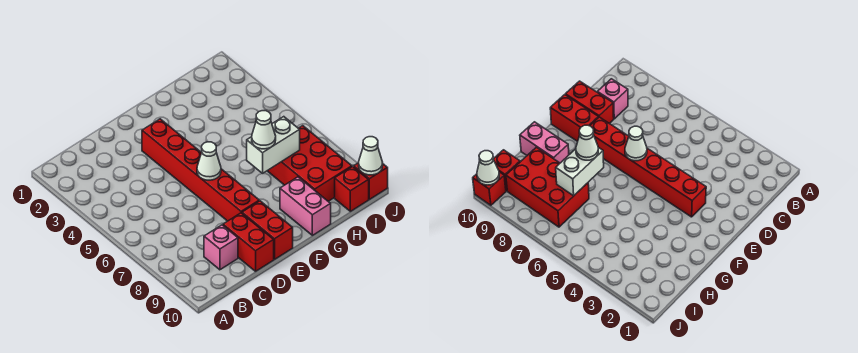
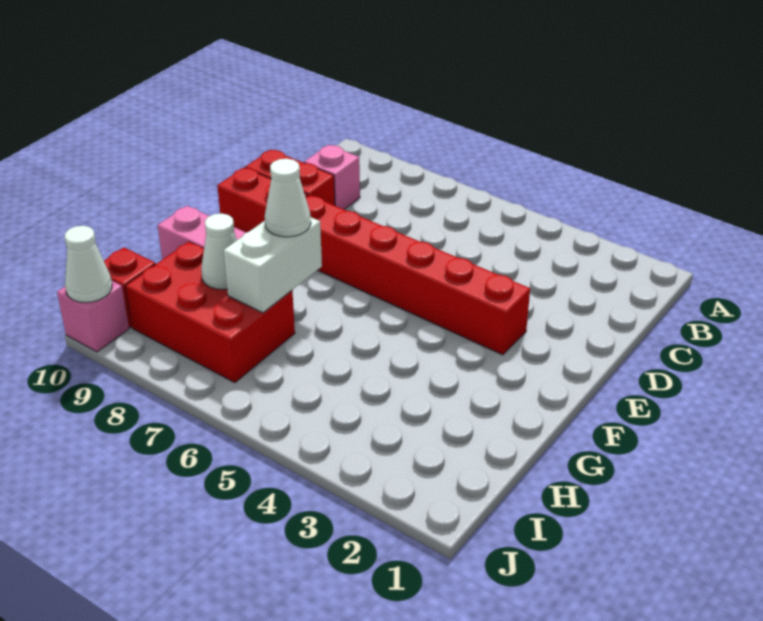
white cone E6 level 2 -> white cone H8 level 2
red brick J10 level 1 -> pink brick J10 level 1

